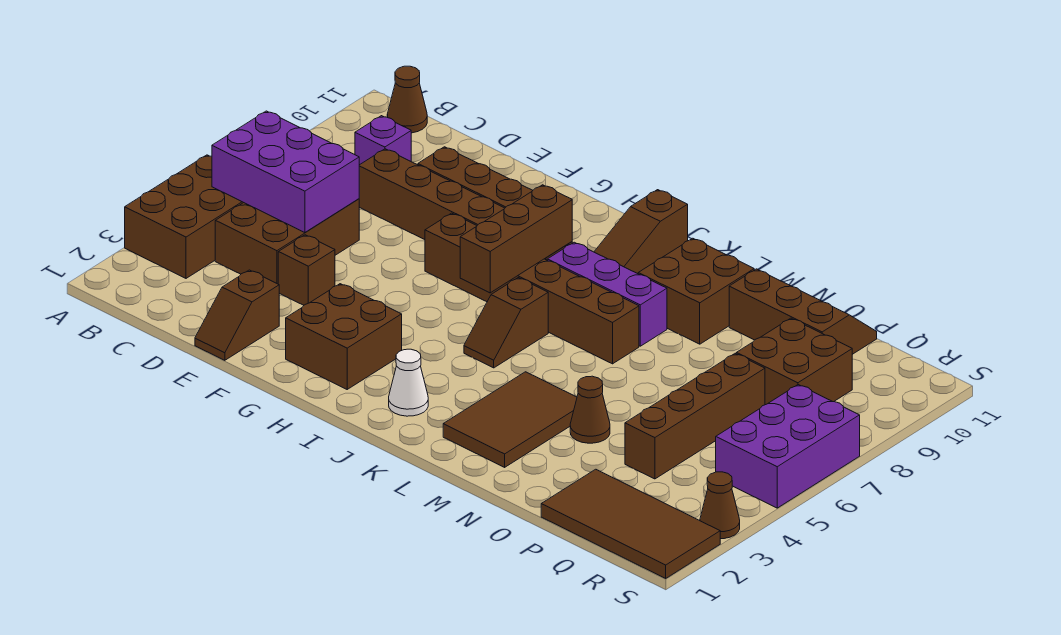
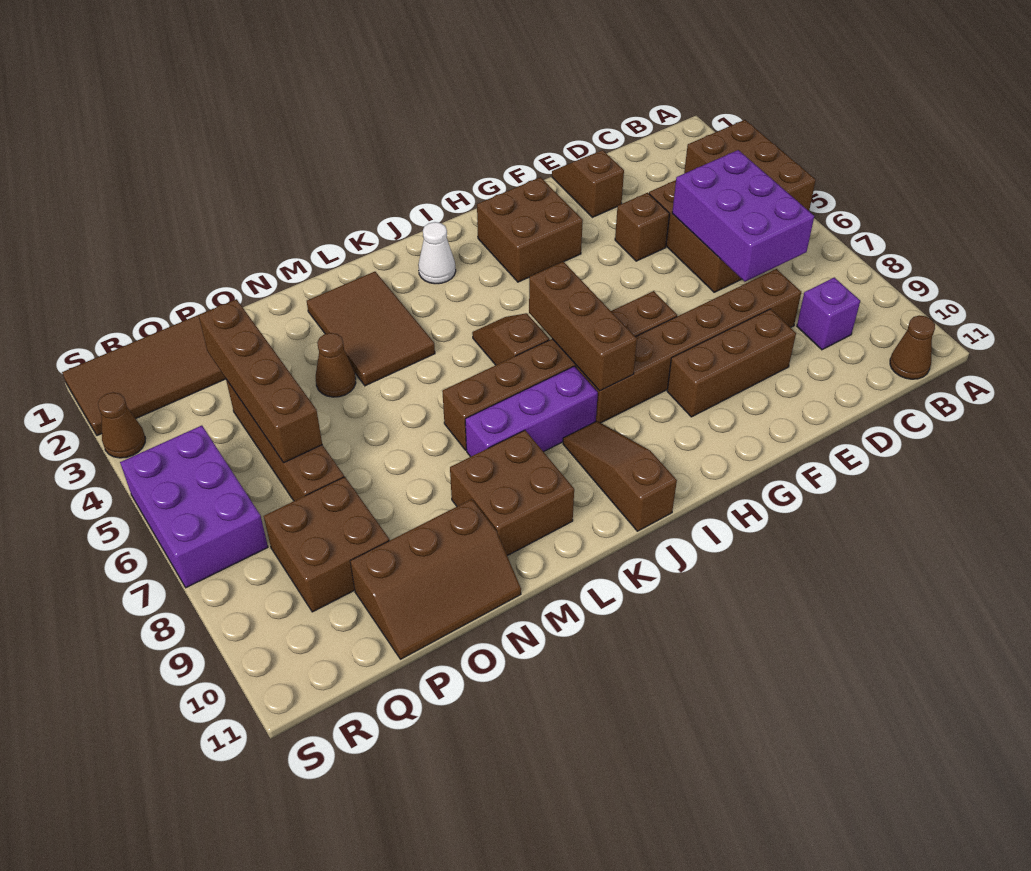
purple brick B5:D6 level 2 -> purple brick C5:D7 level 2
none -> brown brick P3:P6 level 2

